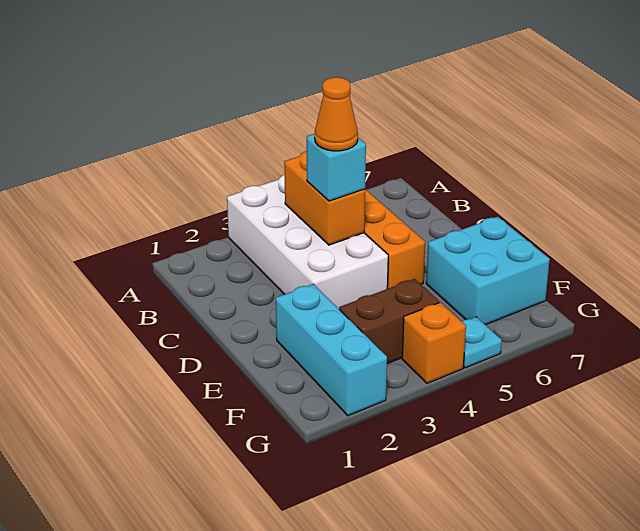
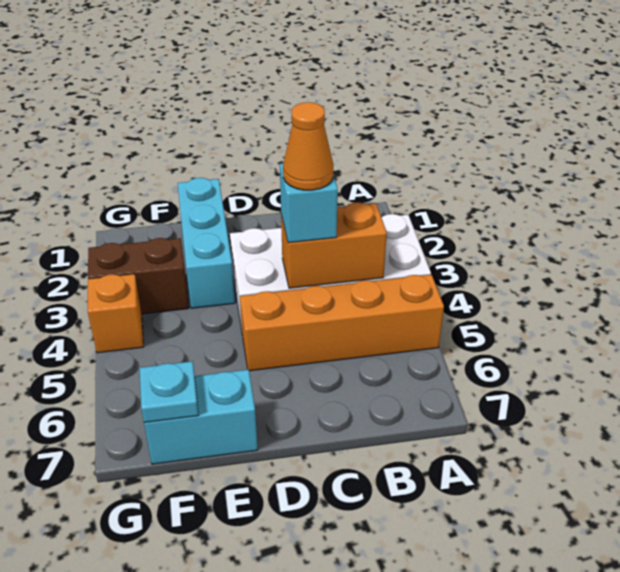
cyan brick E2:G2 level 1 -> cyan brick E1:E3 level 1
cyan brick E6:F7 level 1 -> cyan brick E7:F7 level 1
brown brick F3:F4 level 1 -> brown brick F3:G3 level 1
cyan plate G5 level 1 -> cyan plate F7 level 2

